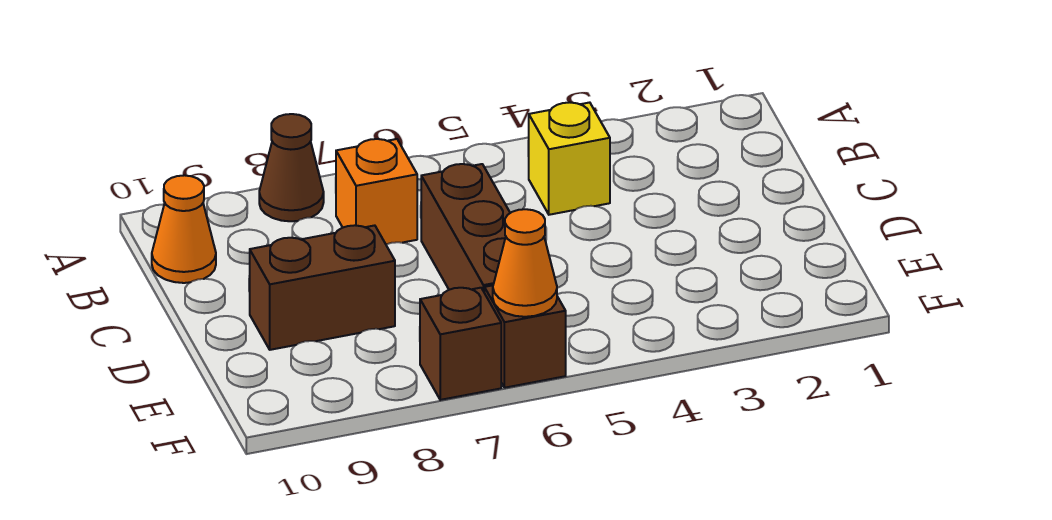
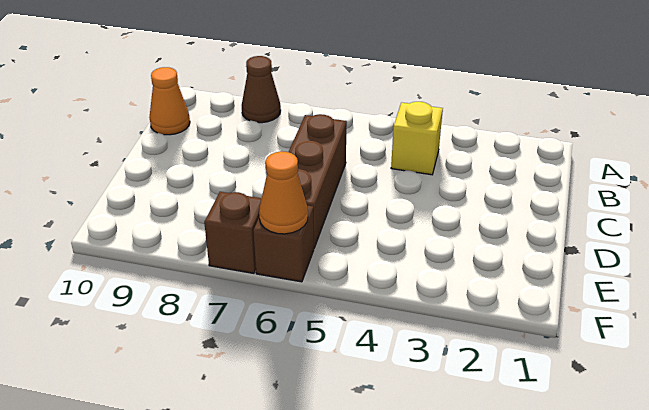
orange brick B7 level 1 -> none
brown brick D8:D9 level 1 -> none

